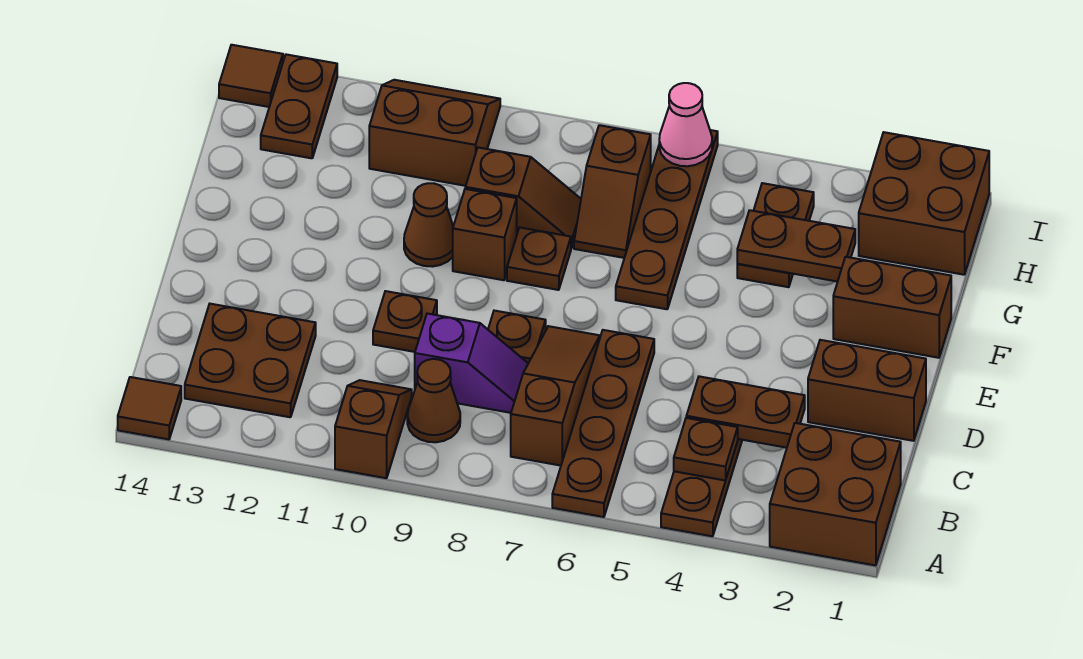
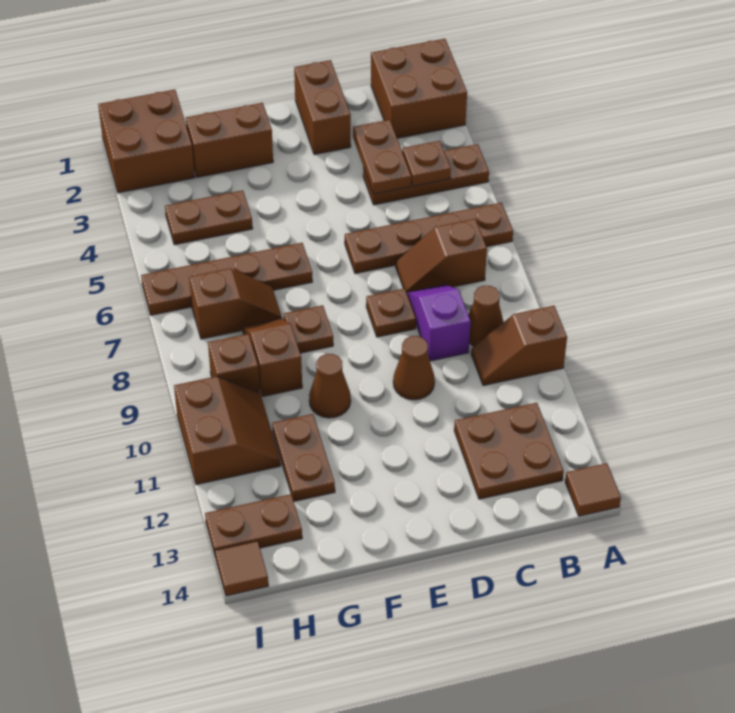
brown slope B7:D7 level 1 top B -> brown slope B7:C7 level 1 top B
brown plate D10 level 1 -> brown cone D10 level 1
brown brick F1:F2 level 1 -> brown brick F2:G2 level 1
brown brick F9 level 1 -> brown brick H9 level 1
brown plate G3:G4 level 2 -> brown plate G11:G12 level 1
brown slope H10:I11 level 1 top H -> brown slope H10:I11 level 1 top I
pink cone I6 level 2 -> none

